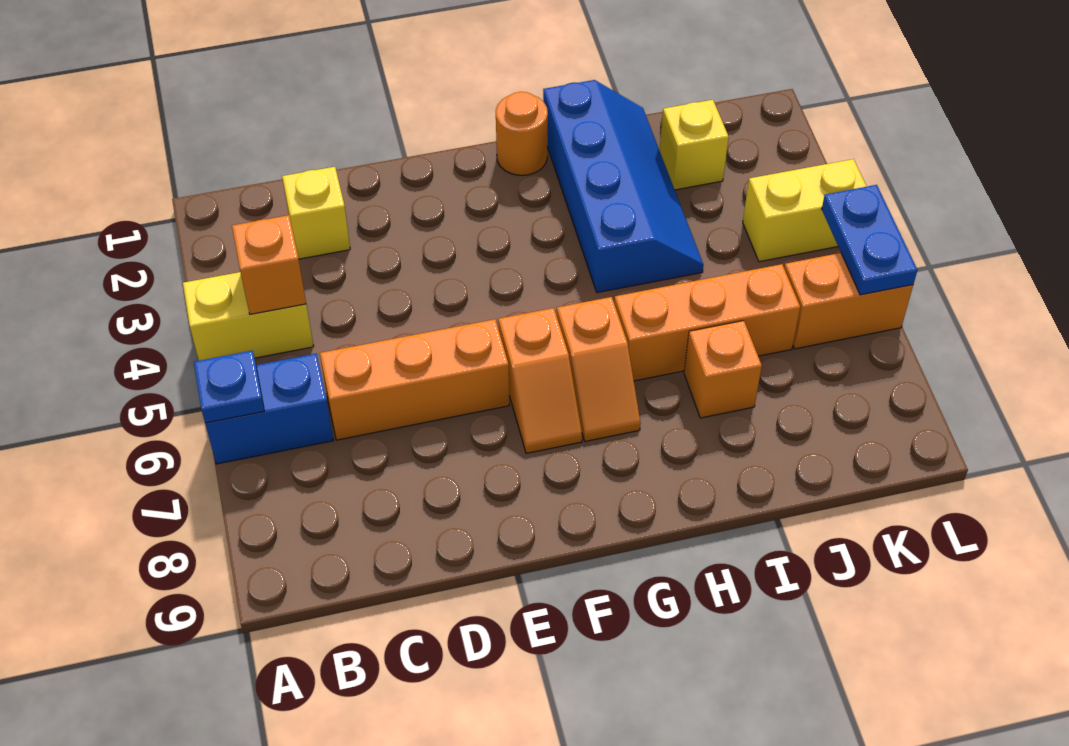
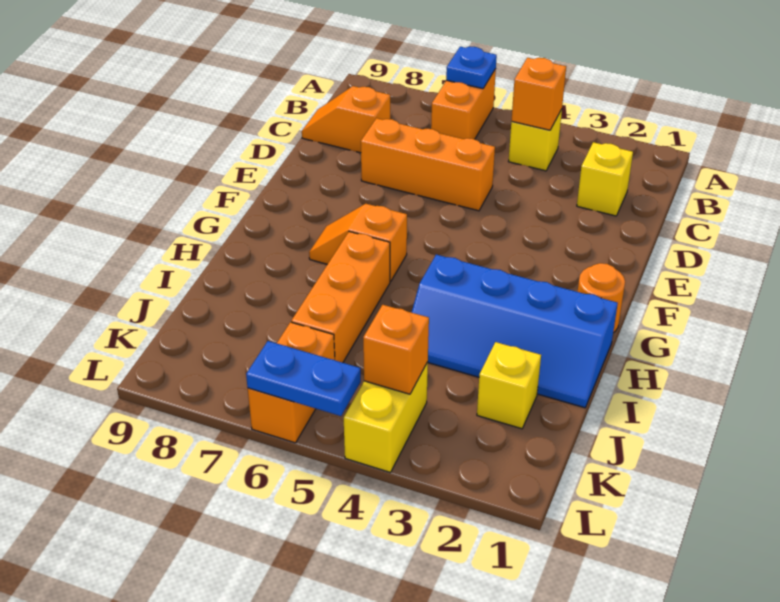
yellow brick A4:B4 level 1 -> yellow brick B4 level 1
blue brick A6:B6 level 1 -> orange brick A6:B6 level 1
orange brick C6:E6 level 1 -> orange brick D5:D7 level 1
orange slope F6:F7 level 1 top 6 -> orange slope C8:C9 level 1 top 8
orange brick I7 level 1 -> orange brick K4 level 2

